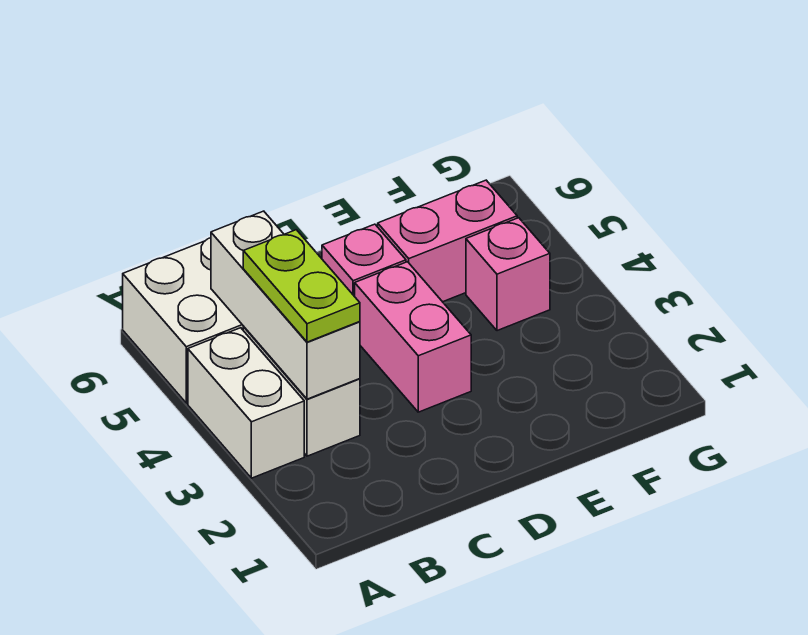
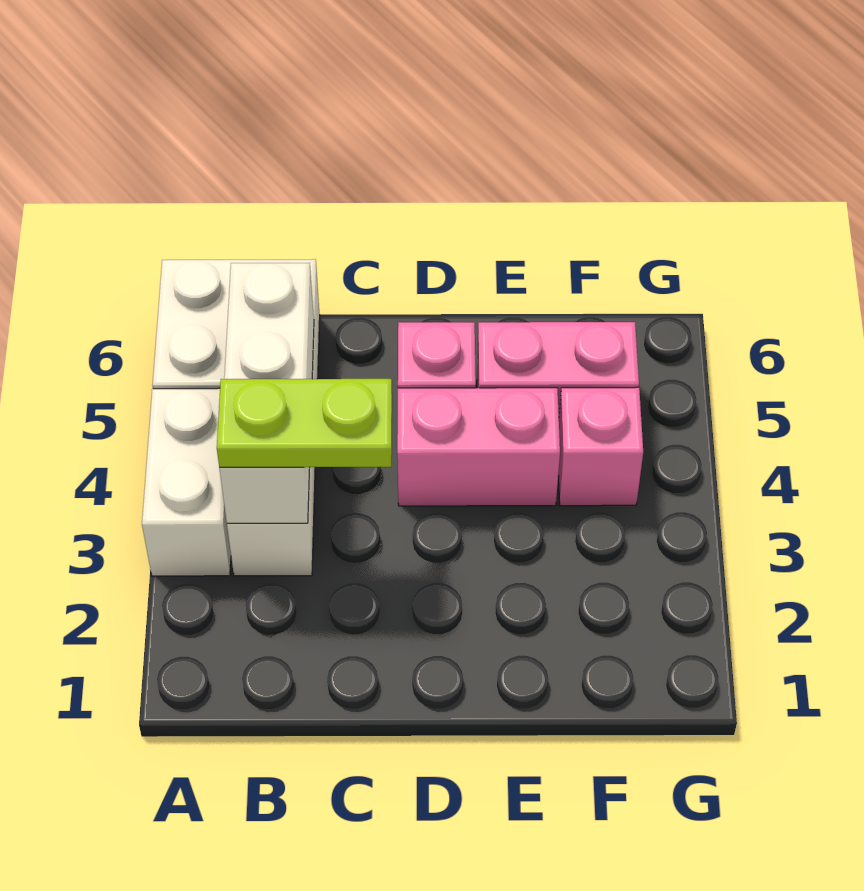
lime plate B3:B4 level 3 -> lime plate B3:C3 level 3
pink brick D3:D4 level 1 -> pink brick D4:E4 level 1

